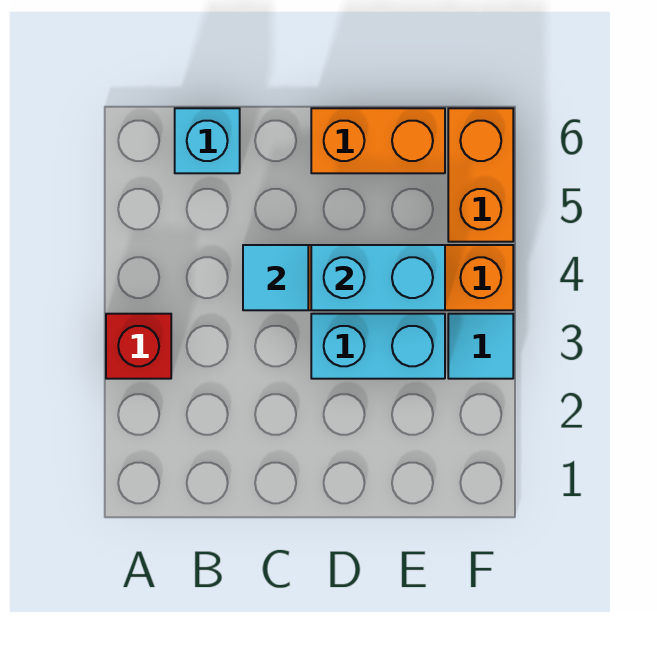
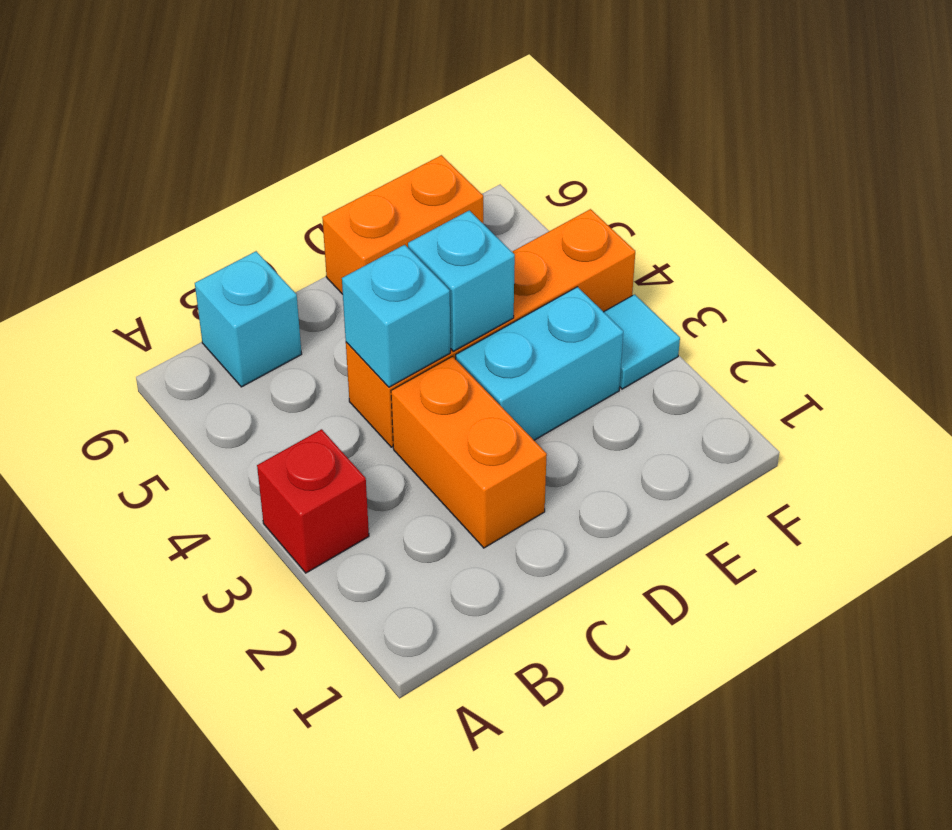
cyan tile C4 level 2 -> cyan brick C4 level 2
cyan brick D4:E4 level 2 -> cyan brick D4 level 2
orange brick F5:F6 level 1 -> orange brick C2:C3 level 1

